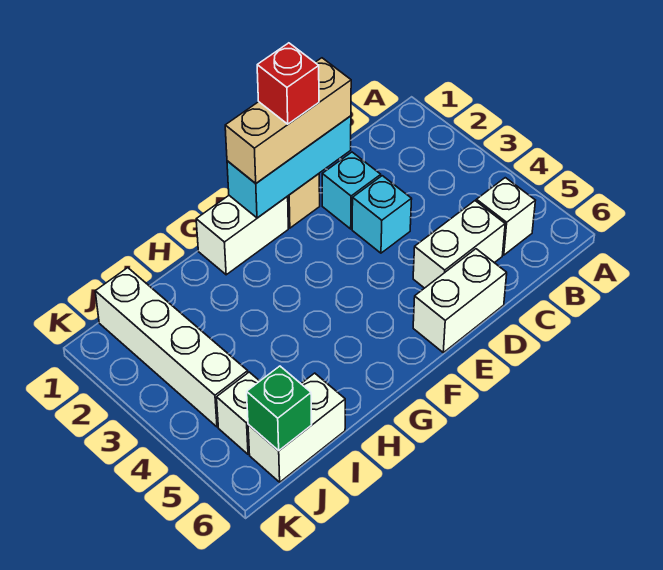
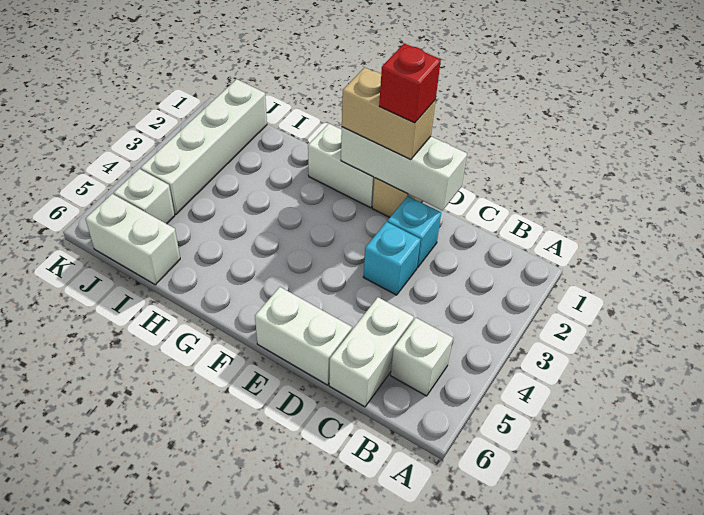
white brick C5:D5 level 1 -> white brick C5:C6 level 1
cyan brick D1:F1 level 2 -> white brick D1:F1 level 2
tan brick D1:F1 level 3 -> tan brick E1:F1 level 3
green brick J6 level 2 -> none

